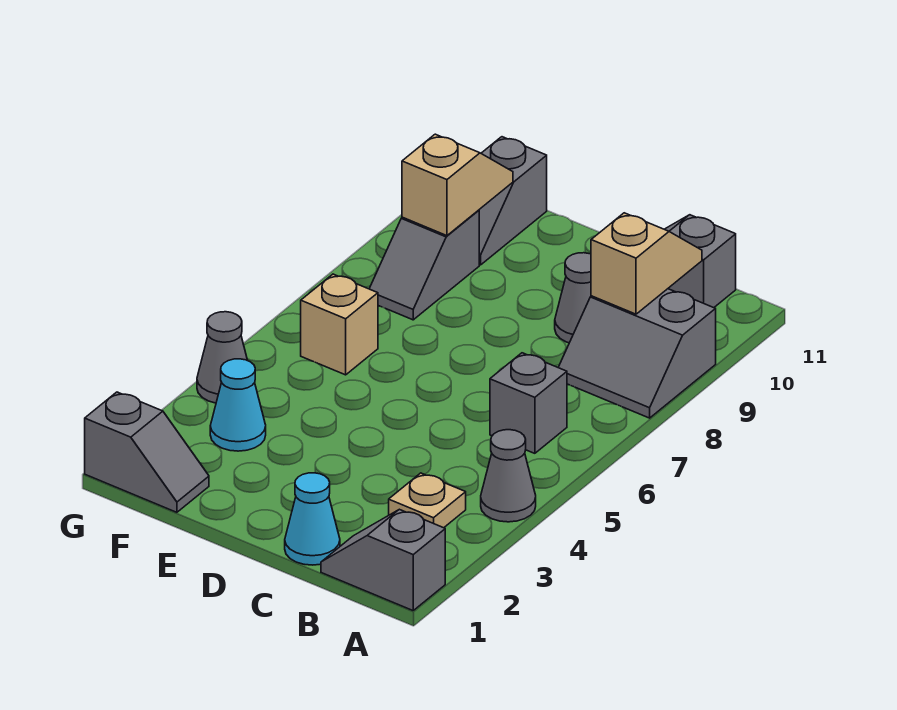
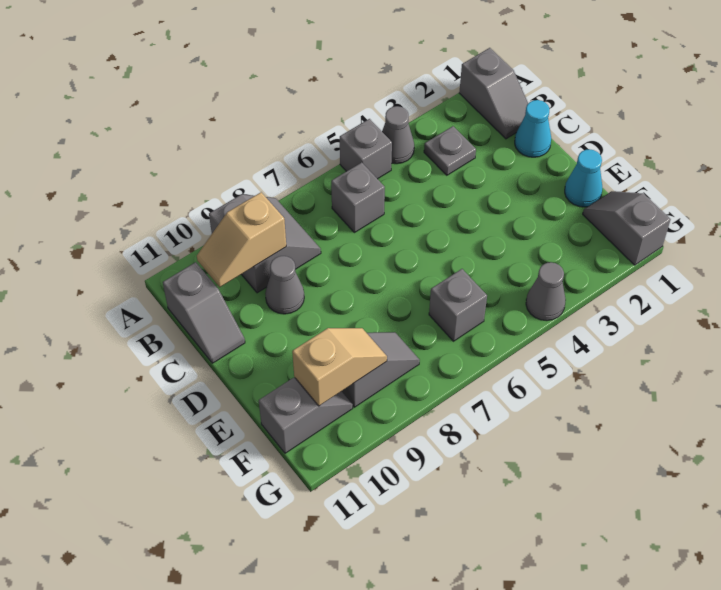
none -> grey brick A5 level 1
tan plate B3 level 1 -> grey plate B3 level 1
cyan cone F3 level 1 -> cyan cone E1 level 1
tan brick F6 level 1 -> grey brick F6 level 1
tan slope F9:F10 level 2 top 9 -> tan slope F9:F10 level 2 top 10

